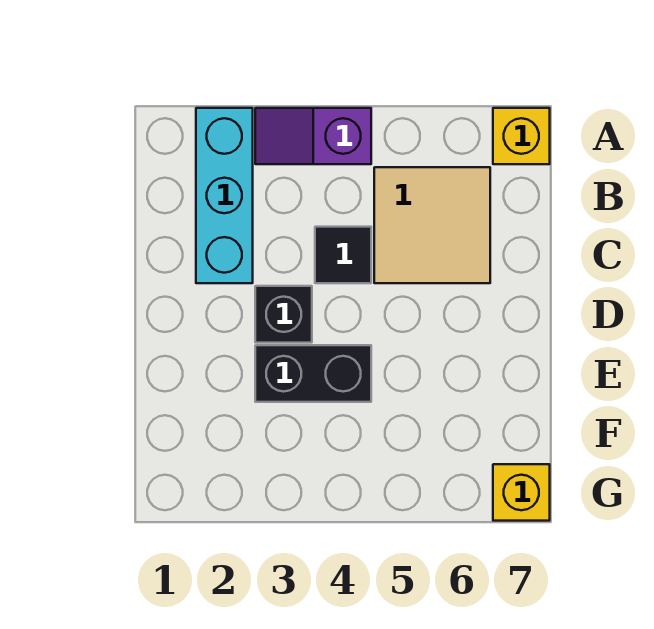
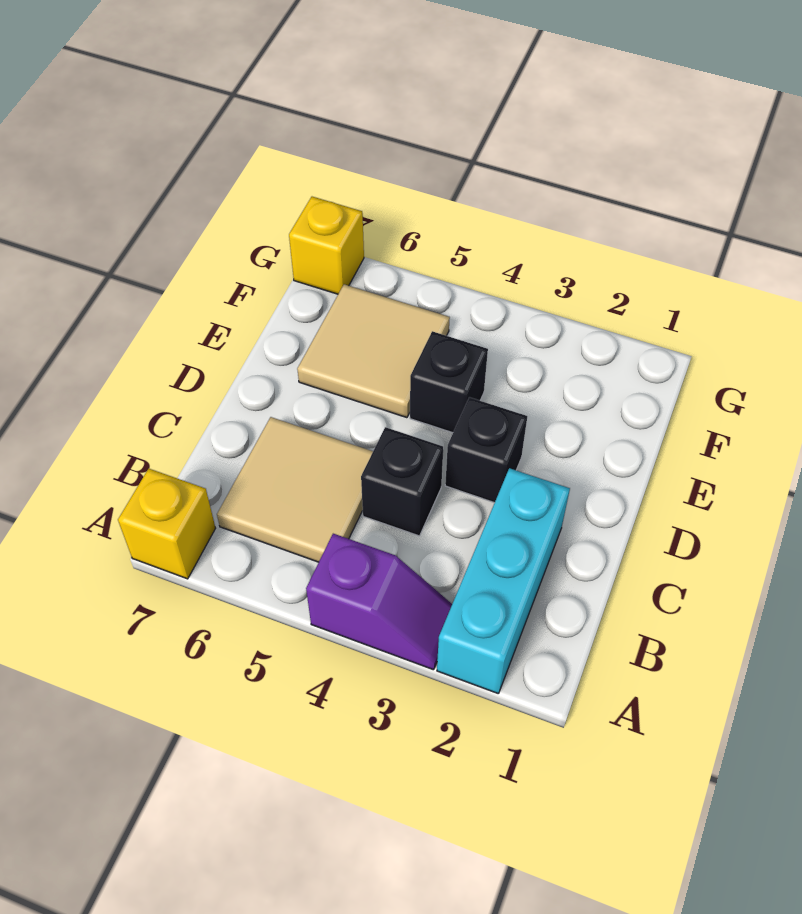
black tile C4 level 1 -> black brick C4 level 1
black brick E3:E4 level 1 -> black brick E4 level 1
none -> tan tile E5:F6 level 1

